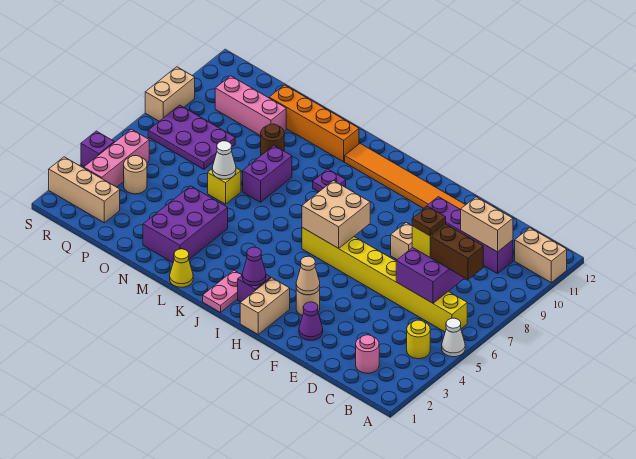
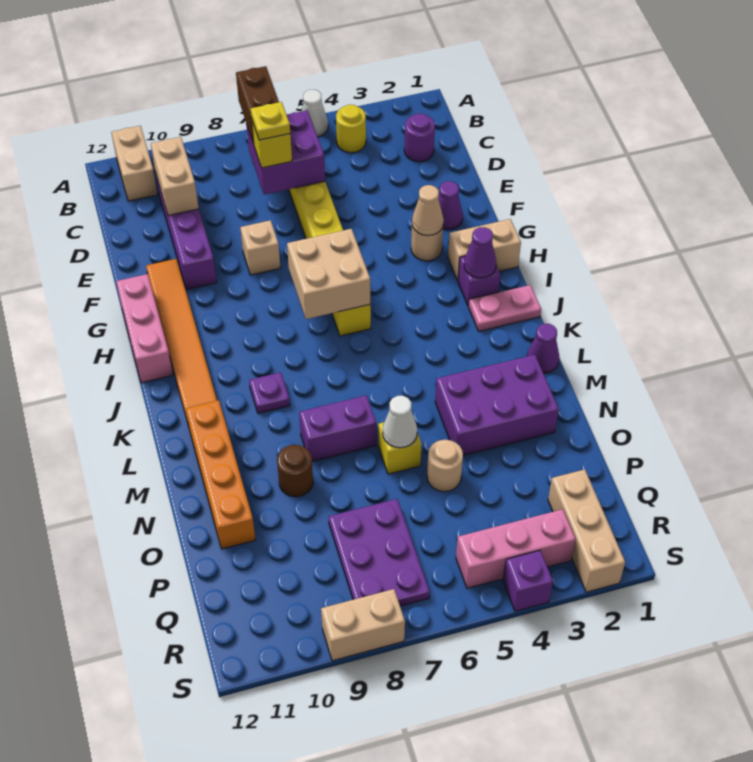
pink round brick C2 level 1 -> purple round brick C2 level 1
brown plate D7 level 4 -> yellow plate D7 level 4
yellow cone L1 level 1 -> purple cone L1 level 1
pink brick O10:Q10 level 1 -> pink brick G12:I12 level 1
tan round brick Q4 level 1 -> tan round brick O5 level 1

